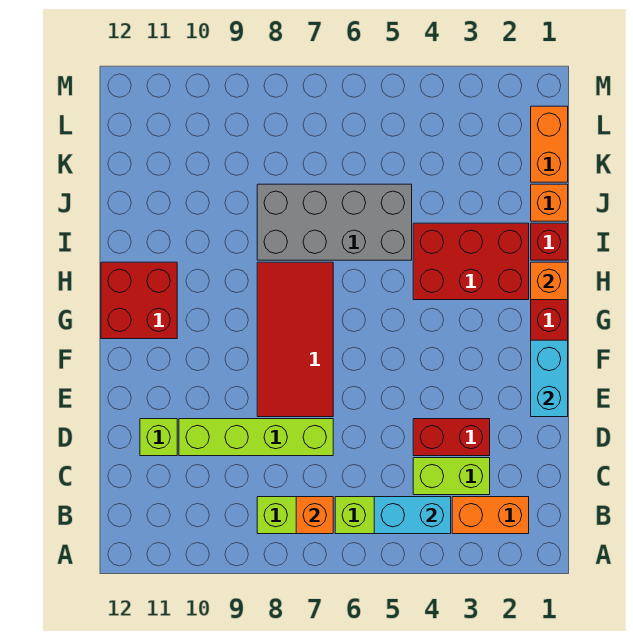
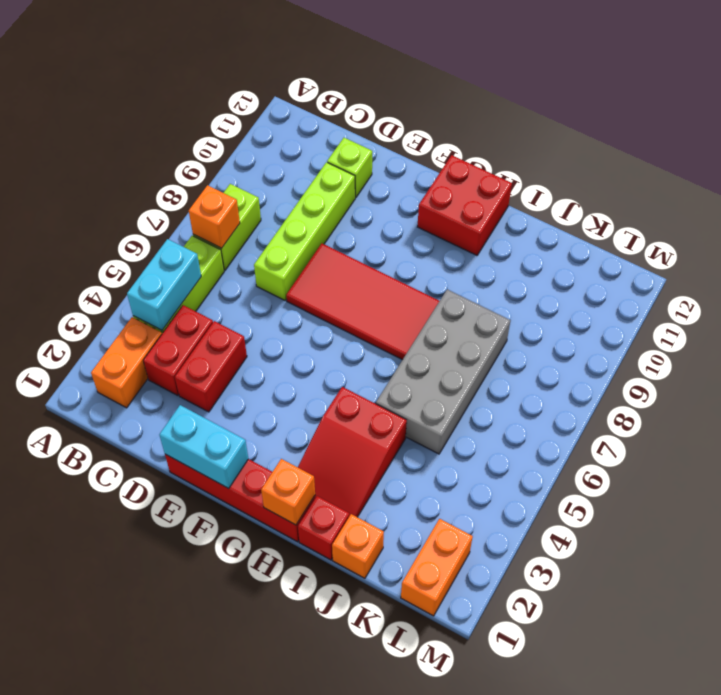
lime brick C3:C4 level 1 -> red brick C3:C4 level 1
red brick H2:I4 level 1 -> red slope H2:I4 level 1 top 4
orange brick K1:L1 level 1 -> orange brick L1:L2 level 1

